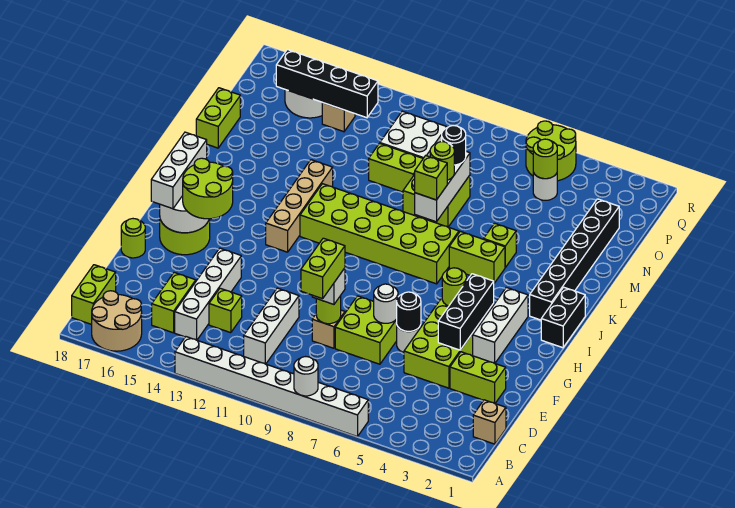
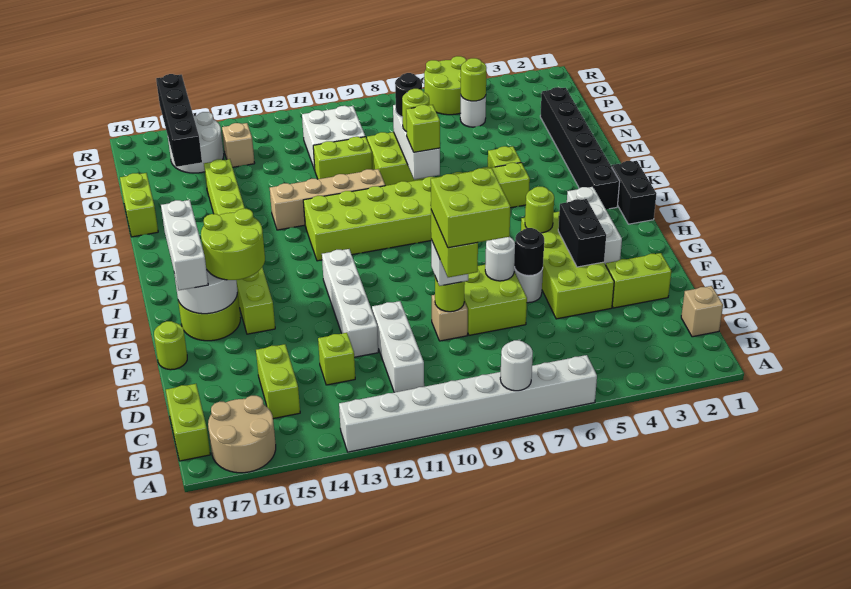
white brick C14:F14 level 1 -> white brick E12:H12 level 1
none -> lime brick D8:E9 level 5
black brick F4:H4 level 2 -> black brick F4:G4 level 2
none -> lime brick G15:N15 level 1
tan brick I13:L13 level 1 -> tan brick L10:L13 level 1
black brick P13:P16 level 2 -> black brick O16:R16 level 2

